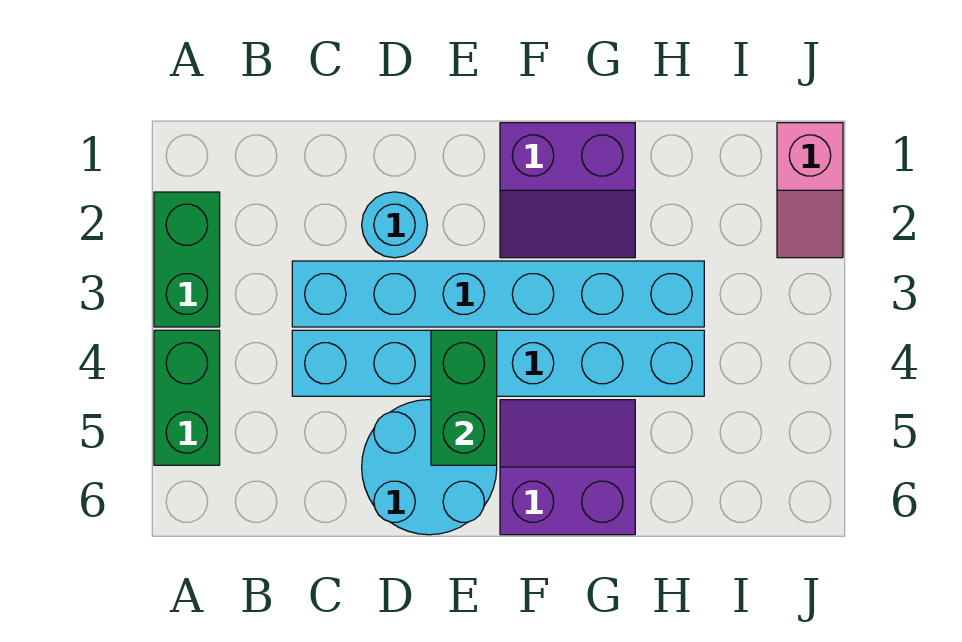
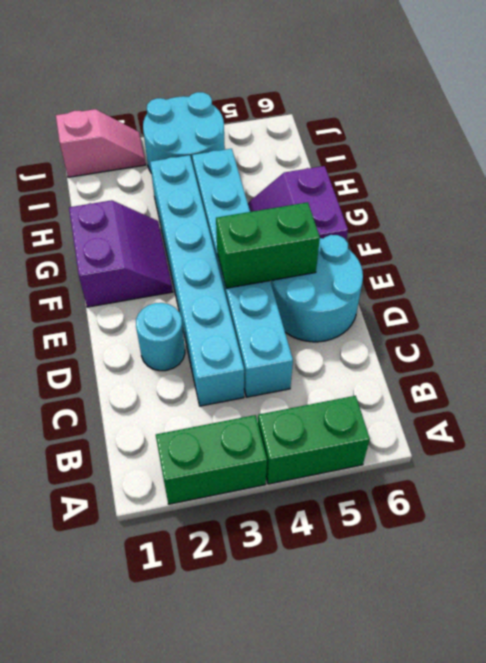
none -> cyan round brick I3:J4 level 1

